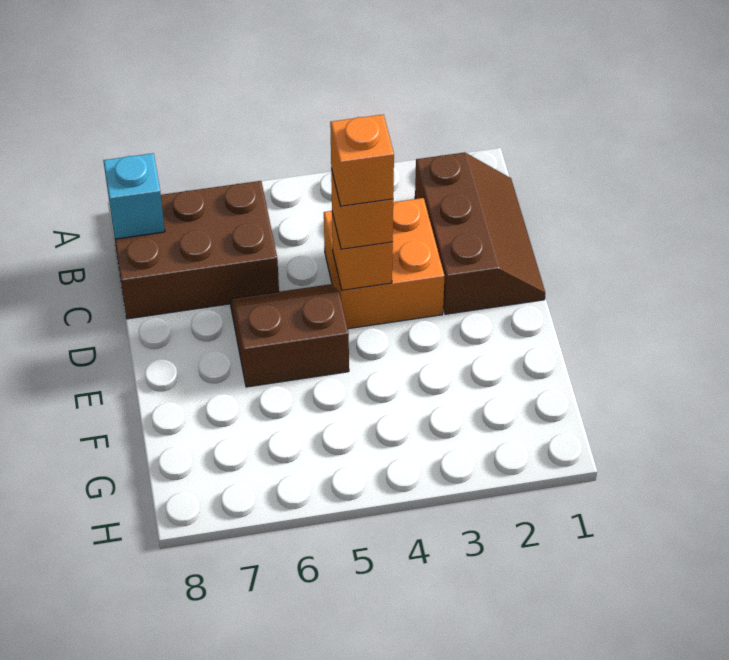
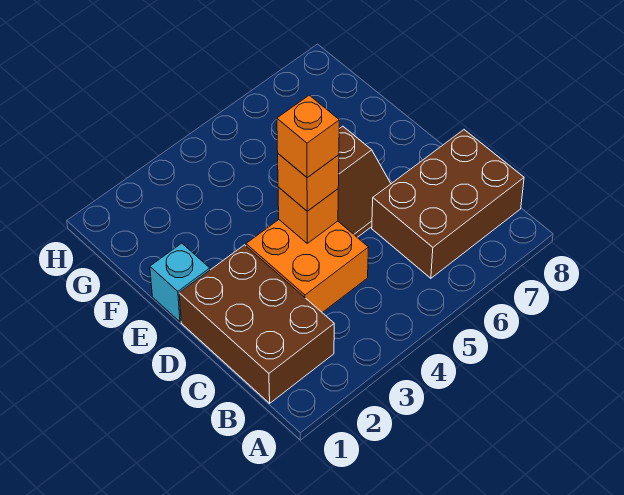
brown slope B1:D2 level 1 top 2 -> brown brick B1:D2 level 1
cyan brick B8 level 2 -> cyan brick E1 level 1

